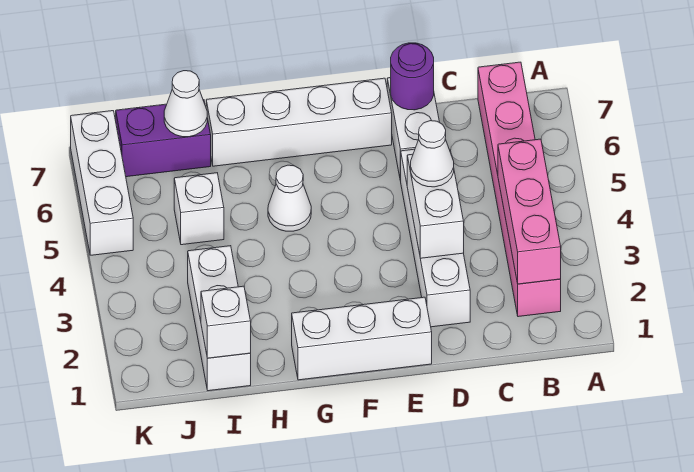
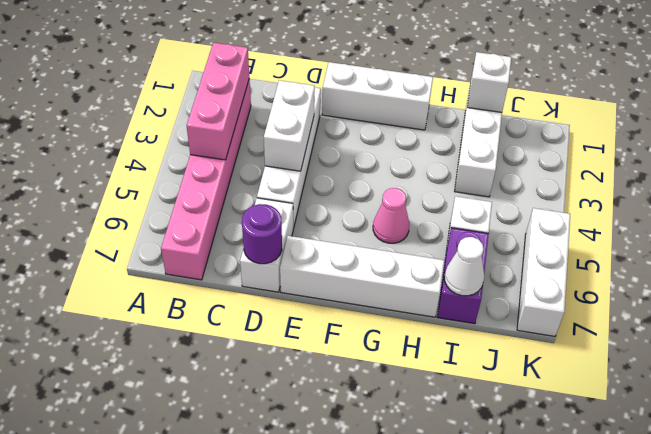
white cone D4 level 3 -> none
white cone G5 level 1 -> pink cone G5 level 1
purple brick I7:J7 level 1 -> purple brick I6:I7 level 1

